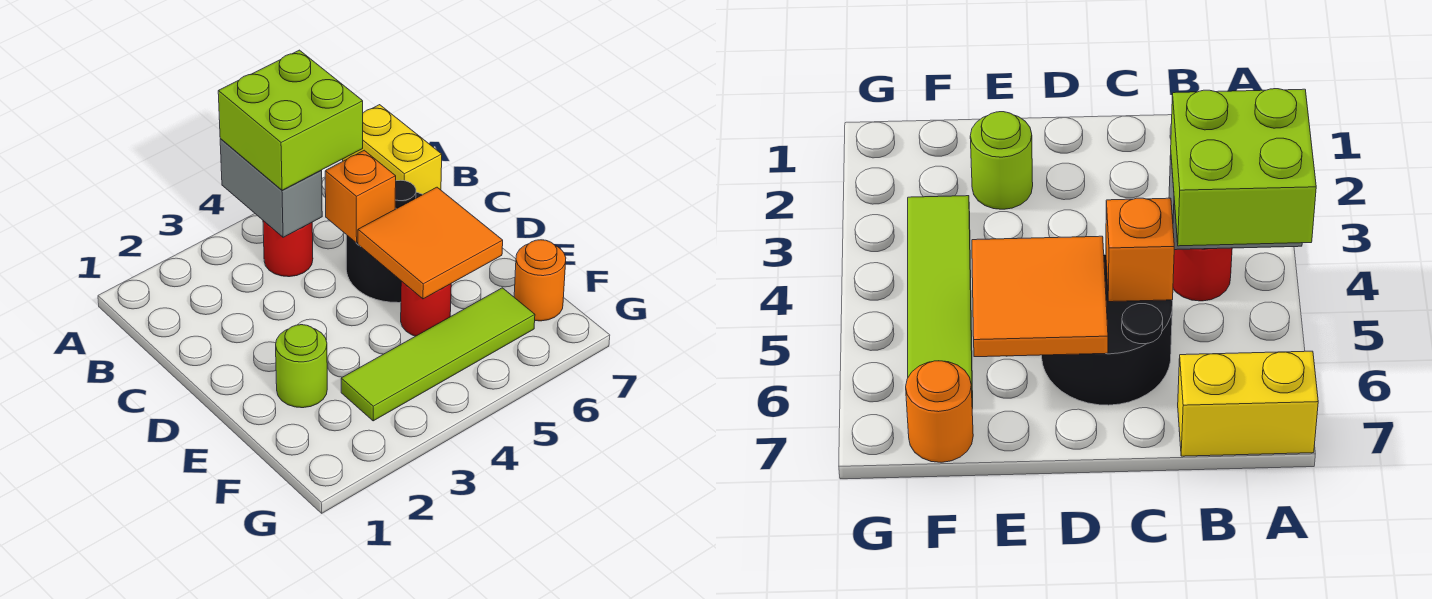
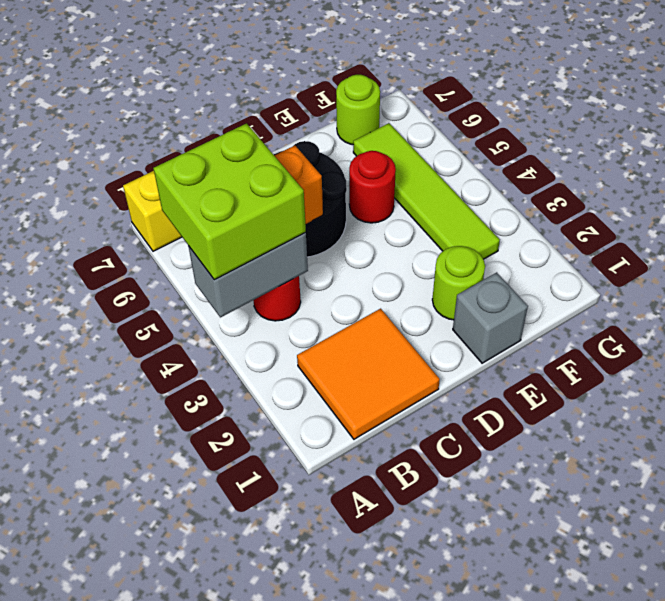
orange tile D5:E6 level 2 -> orange tile B1:C2 level 1
none -> grey brick E1 level 1
orange round brick F7 level 1 -> lime round brick F7 level 1

